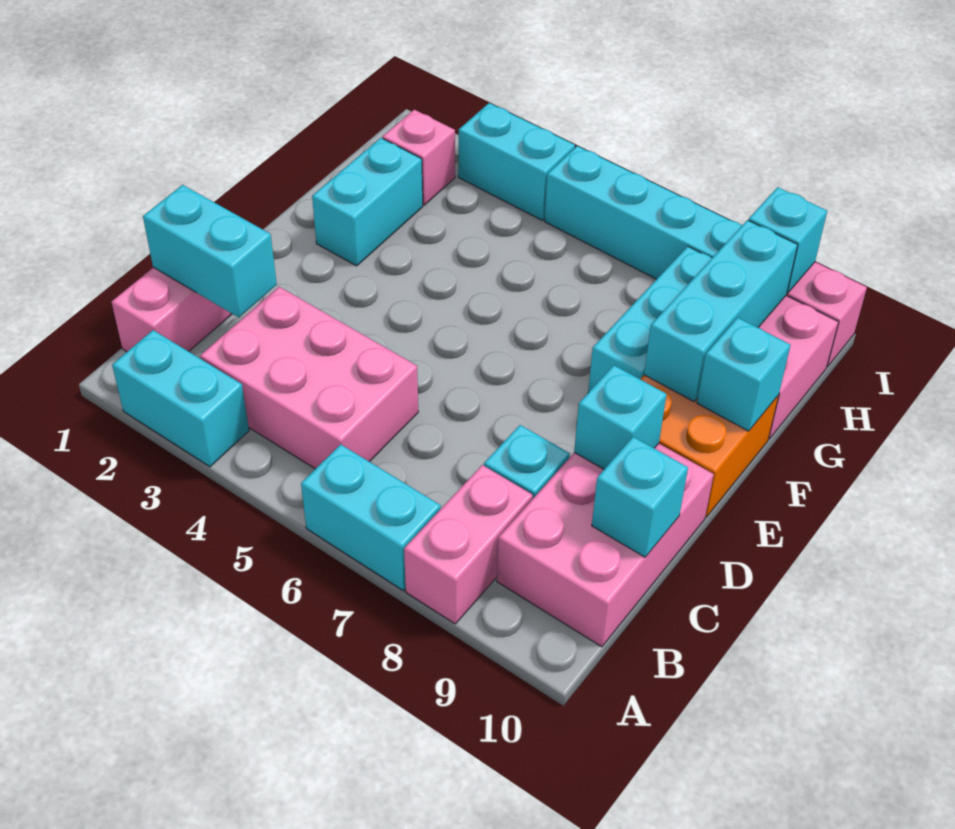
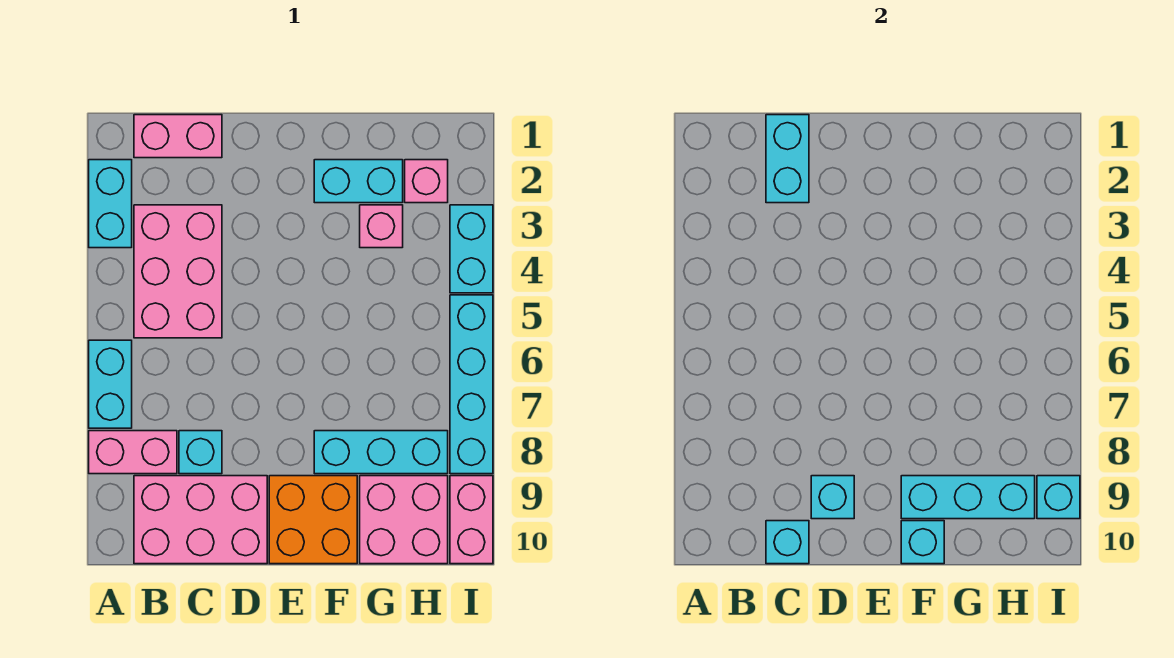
none -> pink brick G3 level 1

